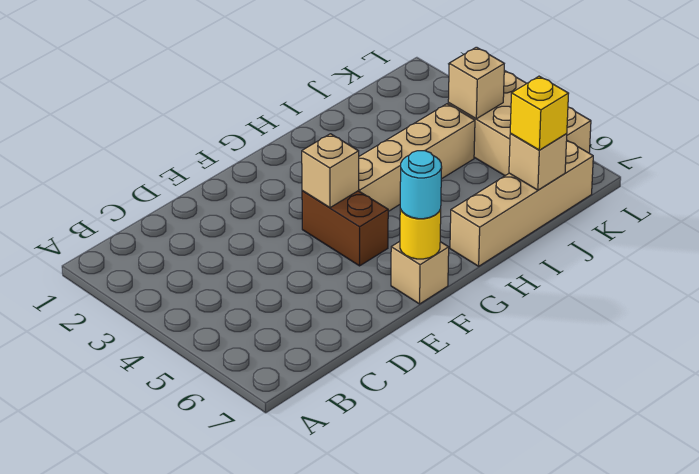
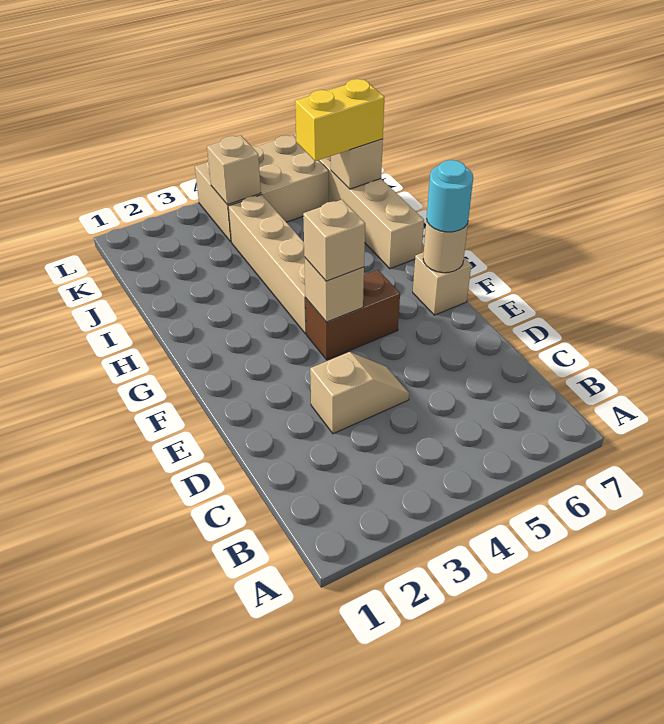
none -> tan slope D3:D4 level 1 top 3
none -> tan brick F4 level 3
yellow round brick F7 level 2 -> tan round brick F7 level 2
yellow brick J7 level 3 -> yellow brick J6:J7 level 3

